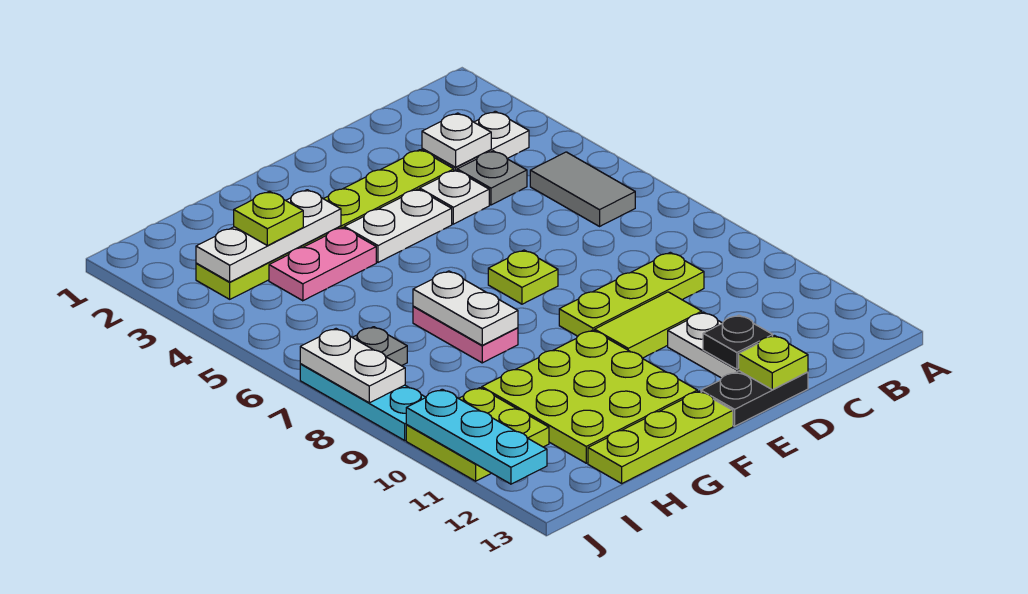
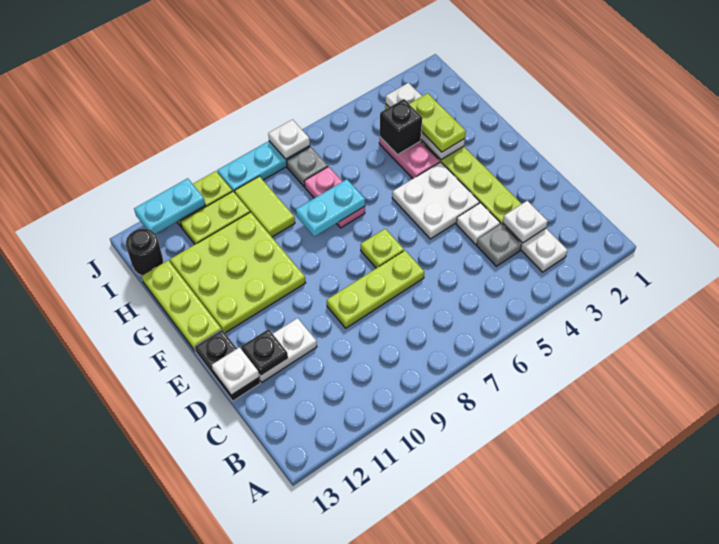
grey tile B5:B6 level 1 -> none
lime plate C9:E9 level 1 -> lime plate D7:D9 level 1
lime tile D10:E10 level 1 -> lime tile H9:I9 level 1
lime plate D13 level 2 -> white plate D13 level 2
white plate E4:F4 level 1 -> white plate E4:F5 level 1
pink plate G7:G8 level 1 -> pink plate G7:H7 level 1
white plate G7:G8 level 2 -> cyan plate G7:G8 level 2
lime plate H3 level 3 -> lime plate G3:H3 level 3
none -> black brick H4 level 2
none -> black round brick I13 level 1
white plate J7:J8 level 2 -> white plate J7 level 2
cyan plate J10:J12 level 2 -> cyan plate J11:J12 level 2

